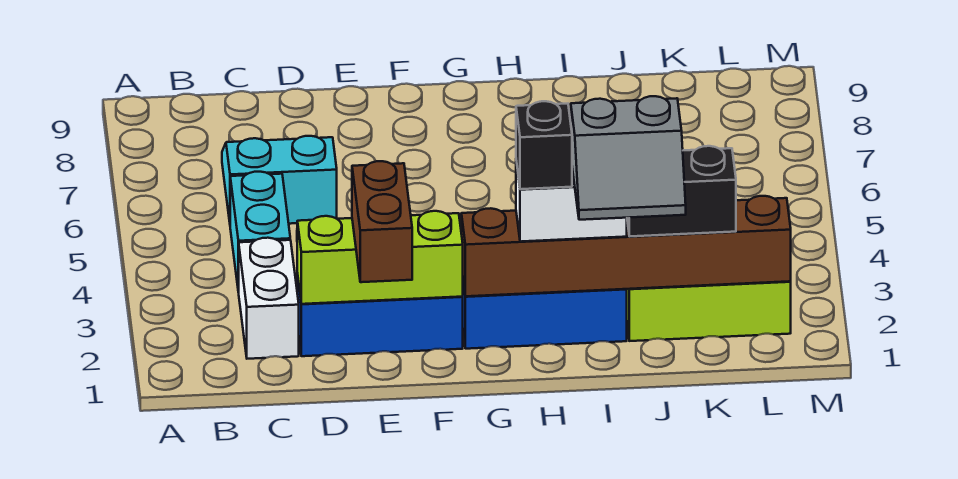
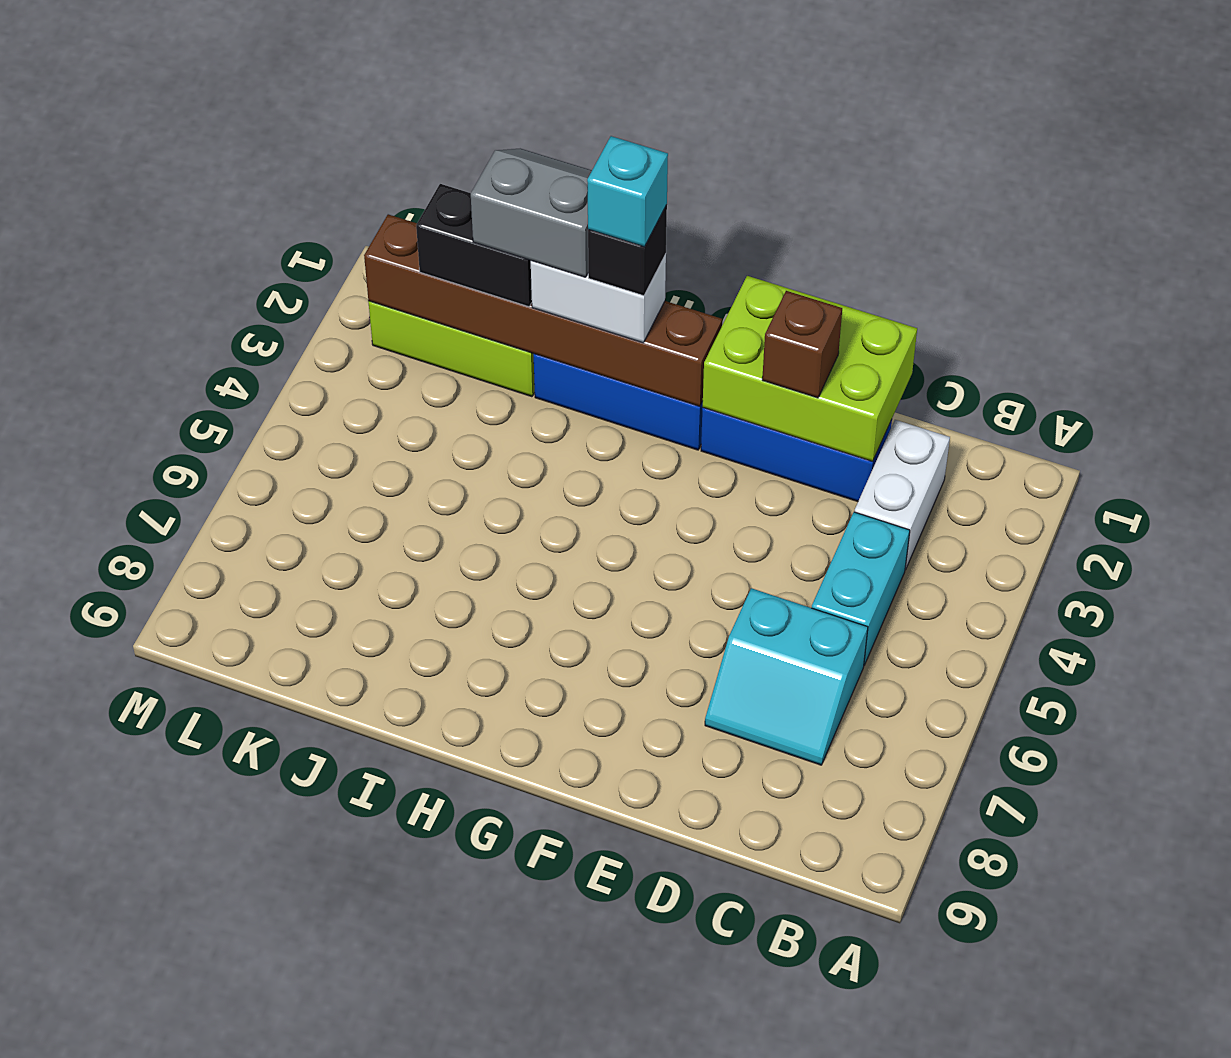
lime brick D2:F2 level 2 -> lime brick D1:F2 level 2
brown brick E1:E2 level 3 -> brown brick E2 level 3
none -> cyan brick H2 level 5

